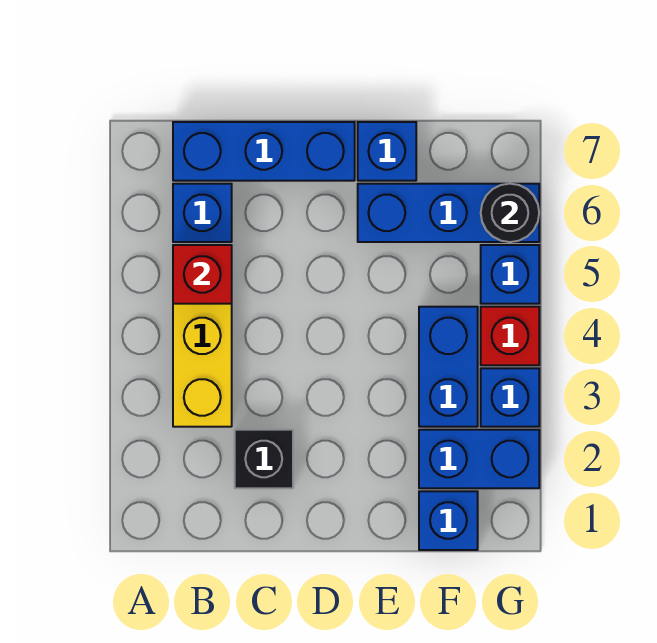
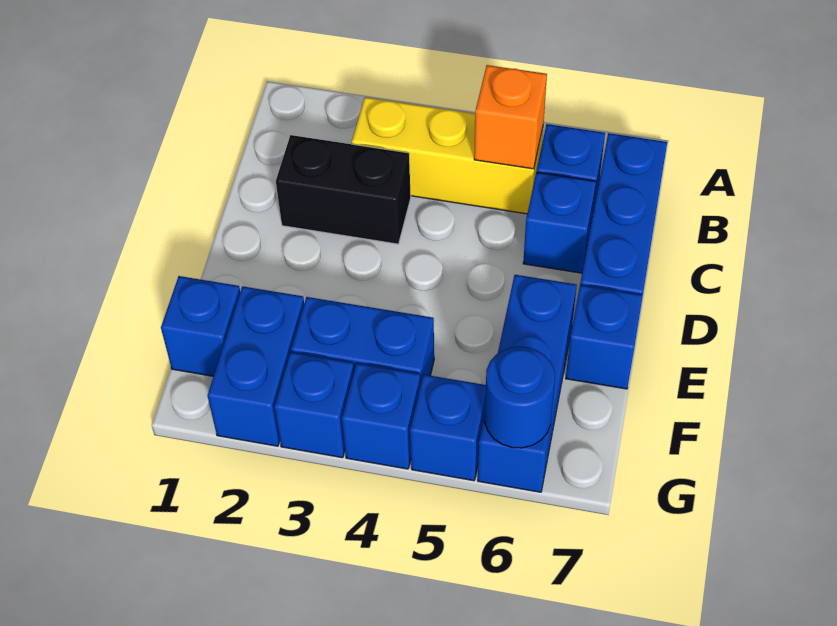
red brick B5 level 2 -> orange brick B5 level 2
black brick C2 level 1 -> black brick C2:C3 level 1
none -> blue brick C6 level 1
red brick G4 level 1 -> blue brick G4 level 1
black round brick G6 level 2 -> blue round brick G6 level 2

